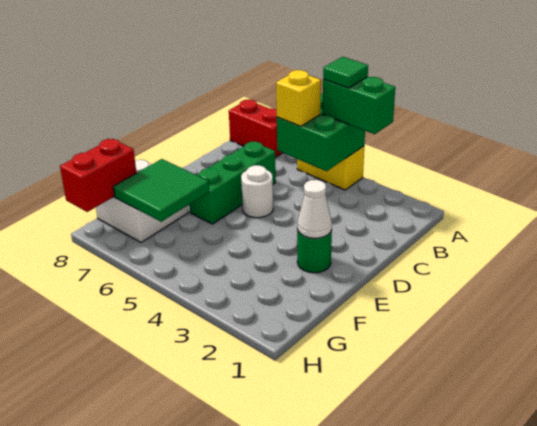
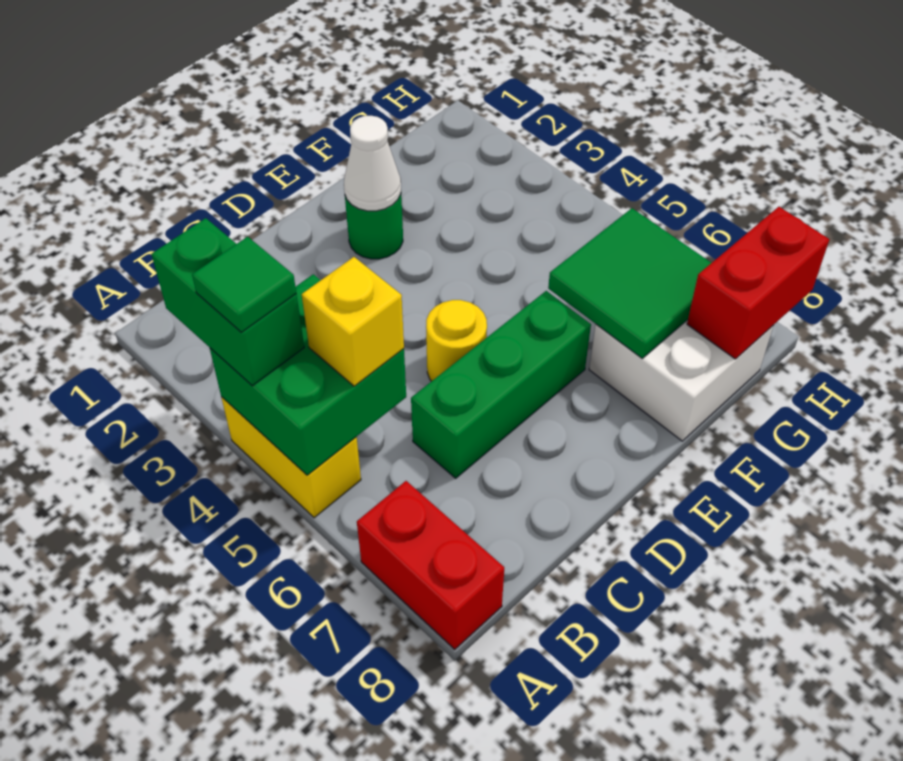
white round brick D5 level 1 -> yellow round brick D5 level 1

